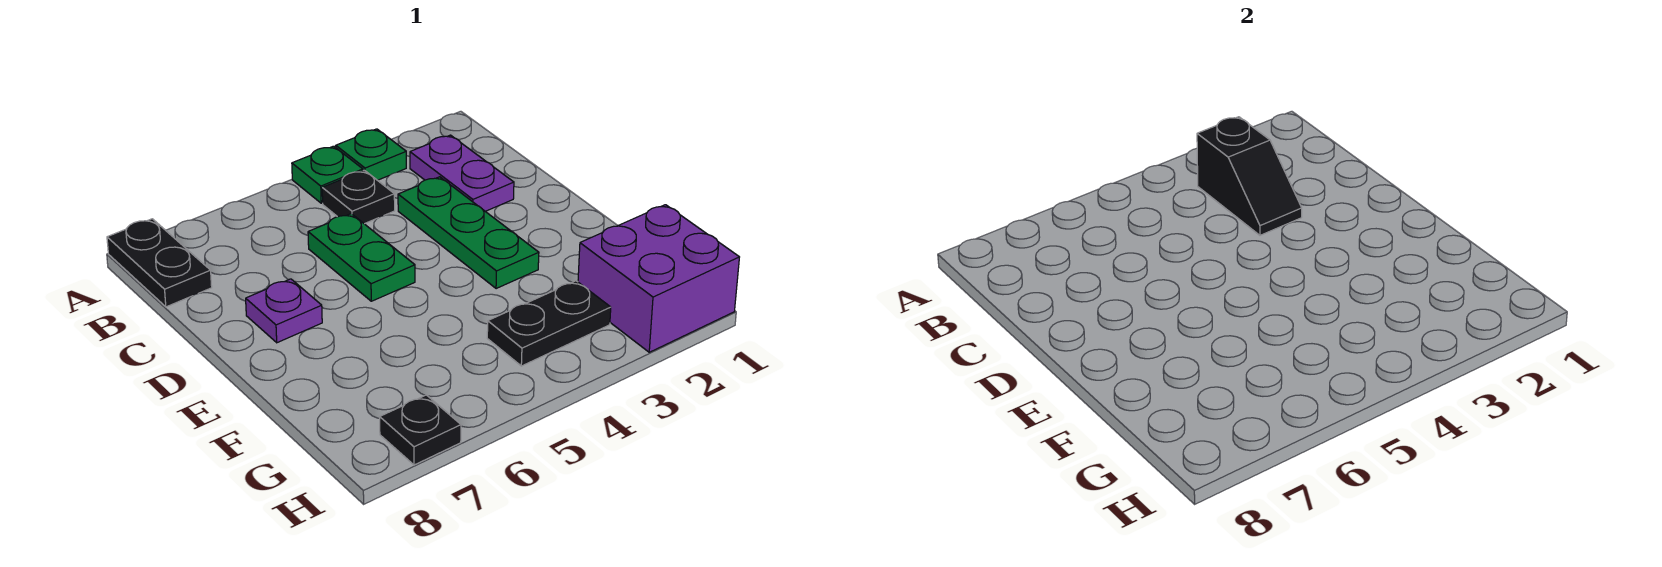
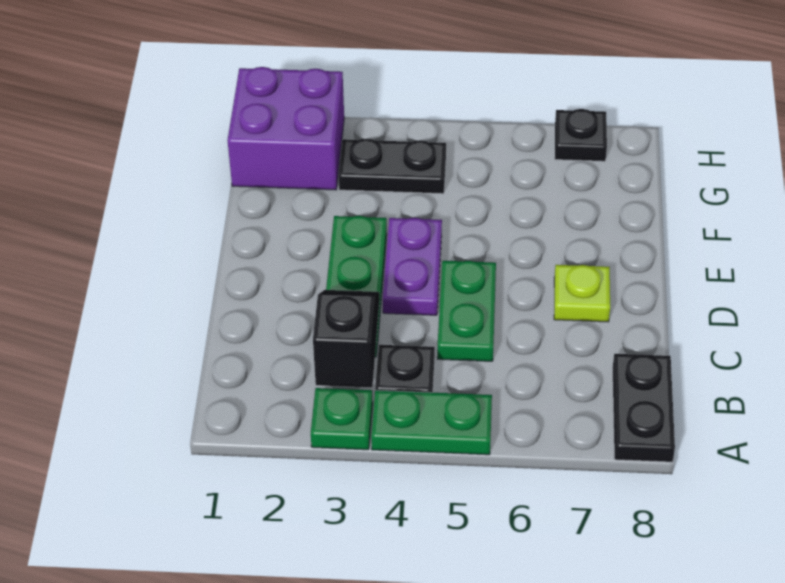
green plate A4 level 1 -> green plate A4:A5 level 1
purple plate B2:C2 level 1 -> purple plate D4:E4 level 1
purple plate D7 level 1 -> lime plate D7 level 1

